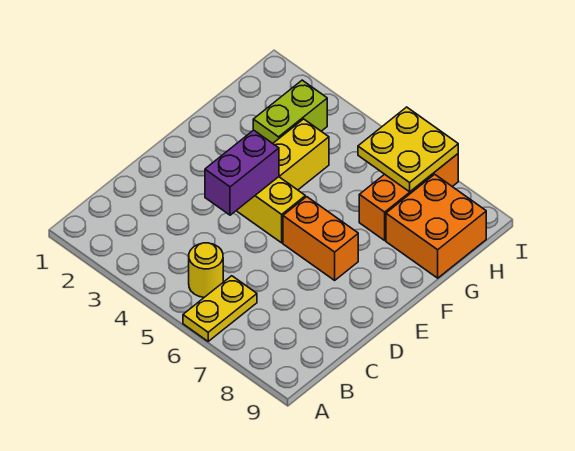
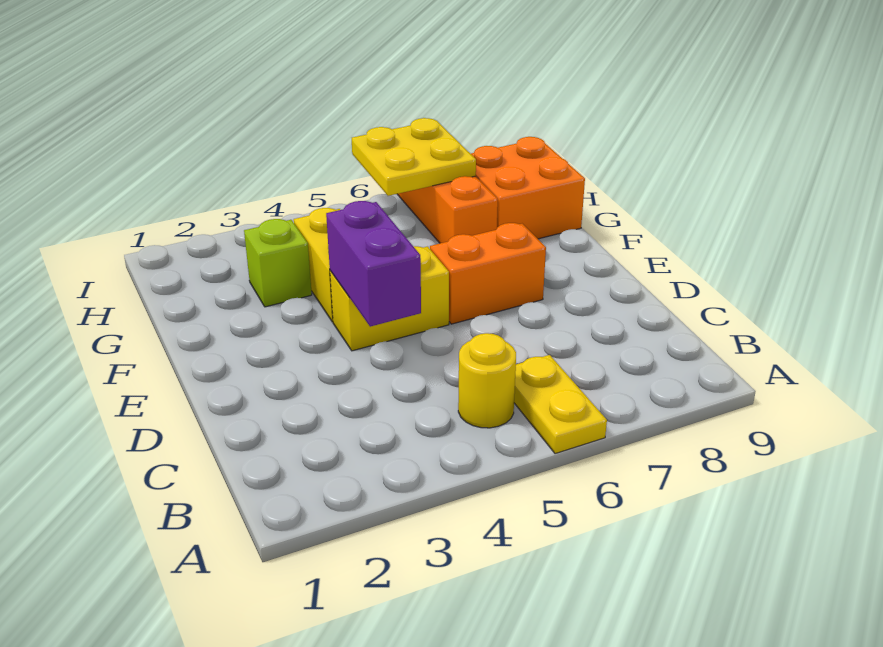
lime brick G3:H3 level 1 -> lime brick G3 level 1

